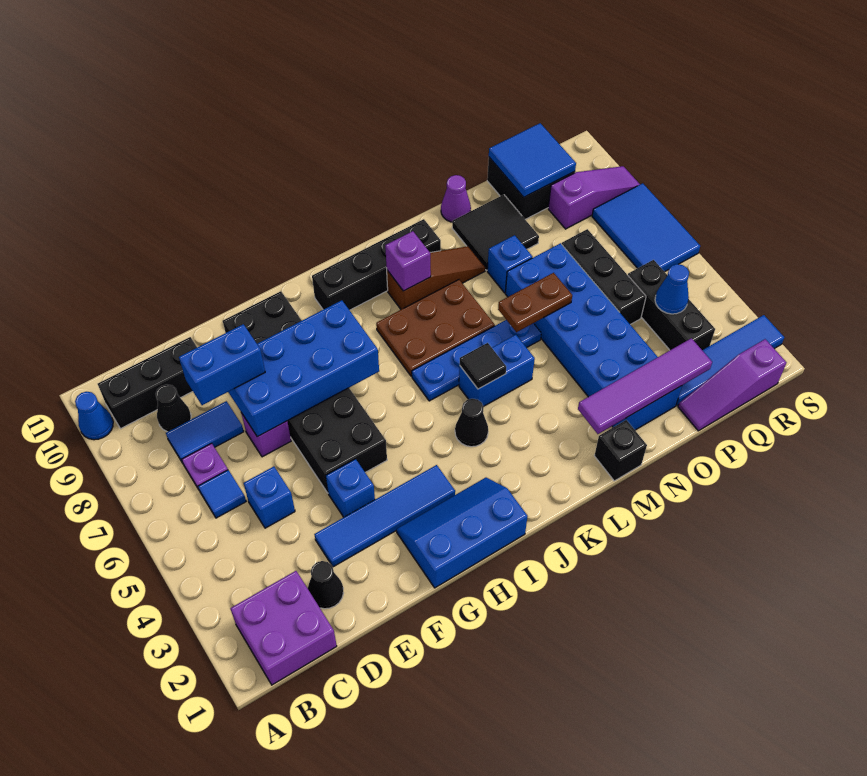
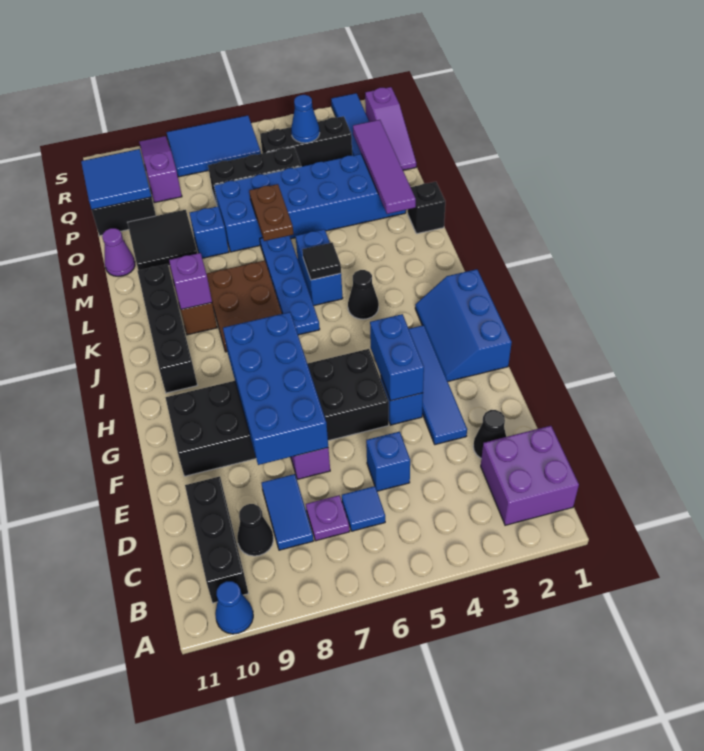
blue brick D8:E8 level 3 -> blue brick F4:G4 level 2

